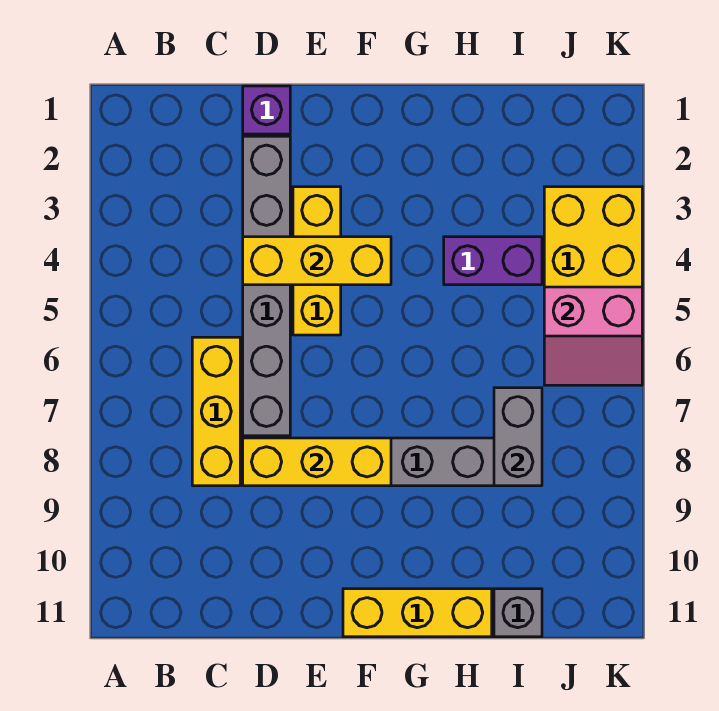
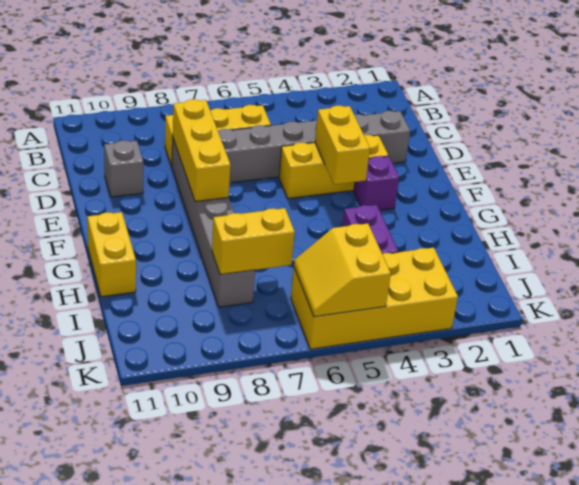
purple brick D1 level 1 -> purple brick F3 level 1
yellow brick D4:F4 level 2 -> yellow brick E4:F4 level 2
yellow brick F11:H11 level 1 -> yellow brick G11:H11 level 1
grey brick I7:I8 level 2 -> yellow brick I7:I8 level 2
grey brick I11 level 1 -> grey brick D10 level 1
pink slope J5:K6 level 2 top 5 -> yellow slope J5:K6 level 2 top 5

